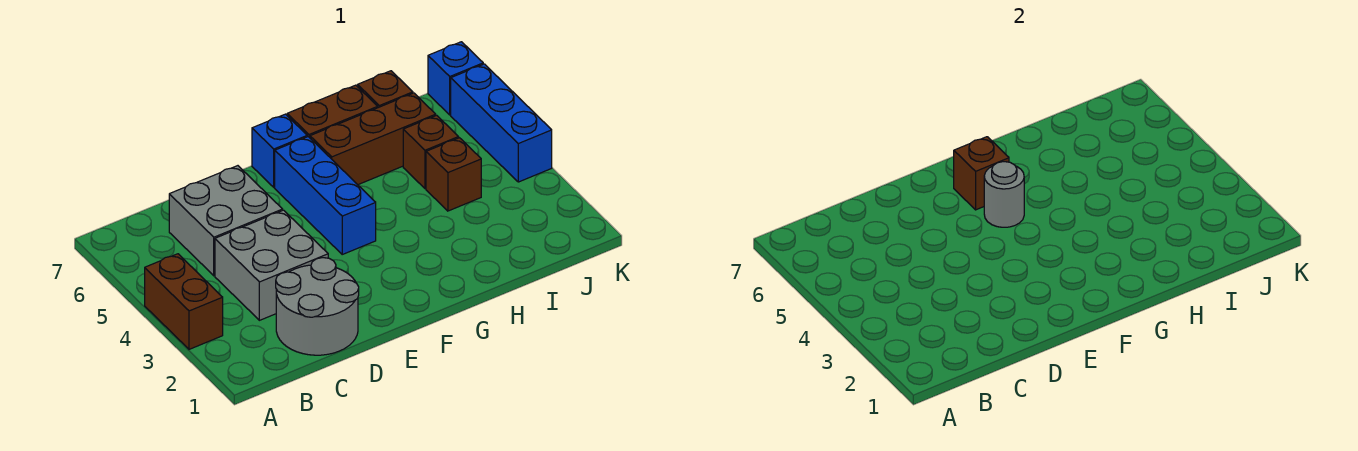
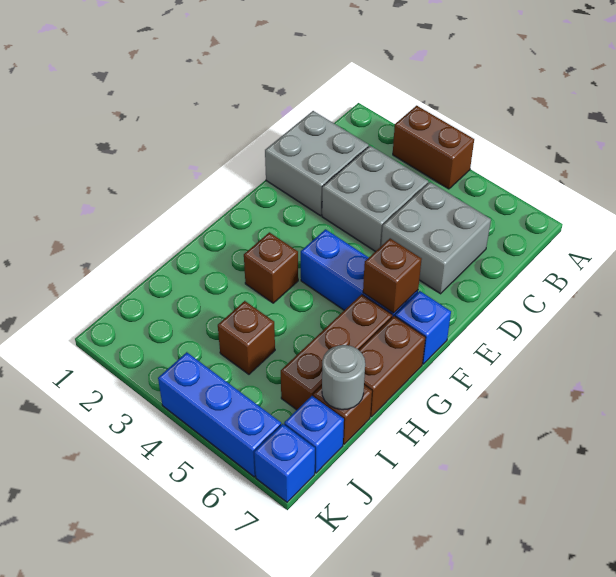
grey round brick C1:D2 level 1 -> grey brick C1:D2 level 1
grey round brick F5 level 2 -> grey round brick I7 level 2
brown brick I5 level 1 -> brown brick G3 level 1
none -> blue brick J7 level 1

